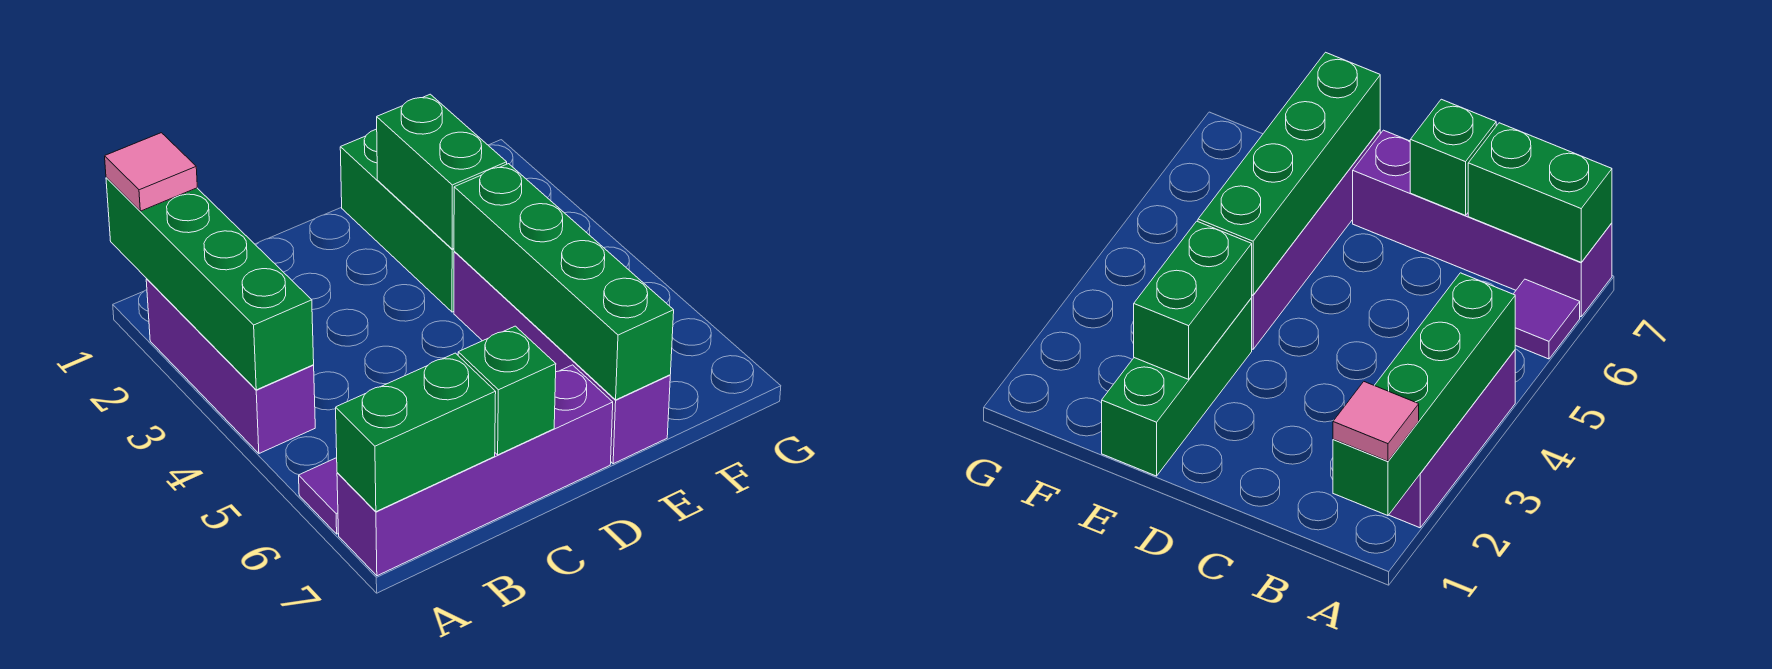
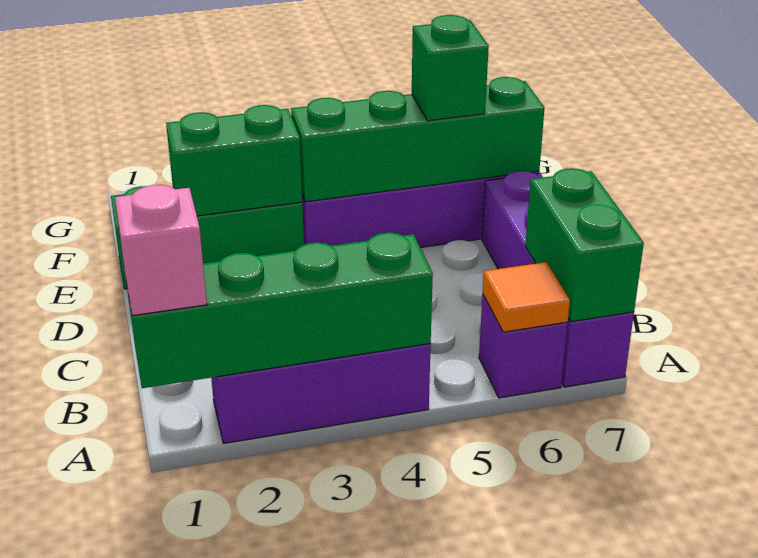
pink tile A1 level 3 -> pink brick A1 level 3
purple tile A6 level 1 -> purple brick A6 level 1
none -> orange tile A6 level 2
green brick C7 level 2 -> green brick E6 level 3

